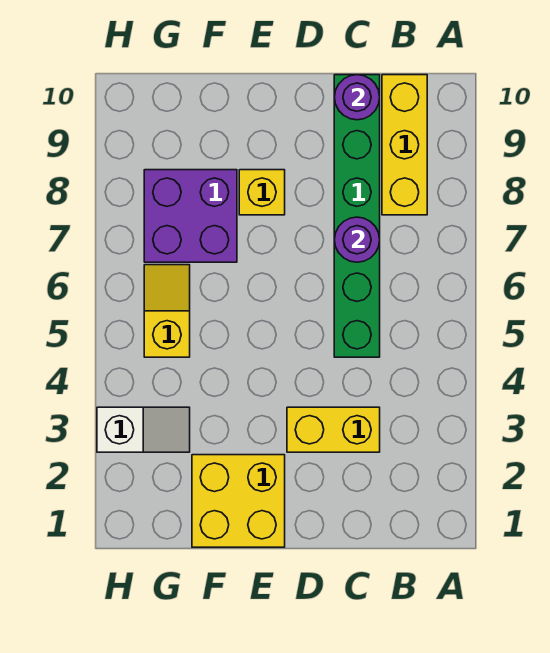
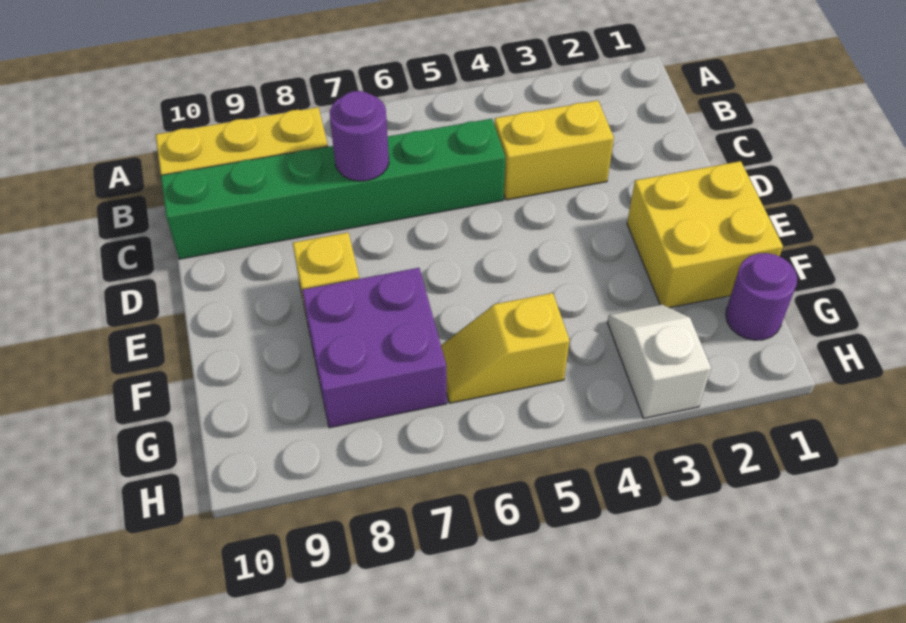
yellow brick C3:D3 level 1 -> yellow brick C3:C4 level 1
purple round brick C10 level 2 -> purple round brick G1 level 1

